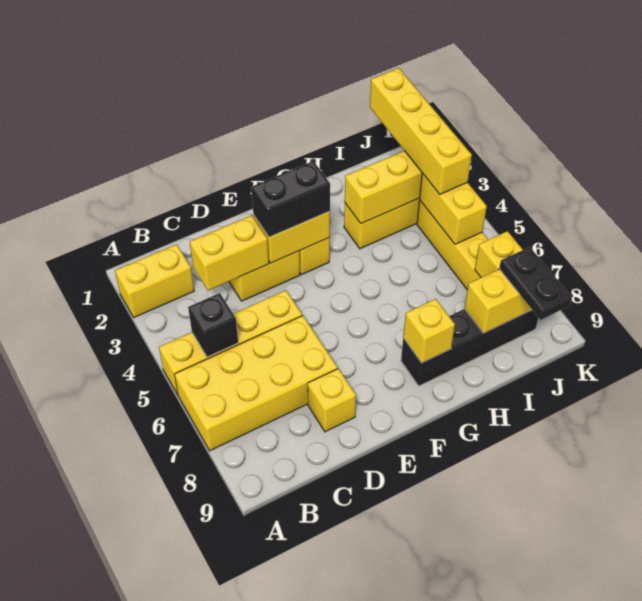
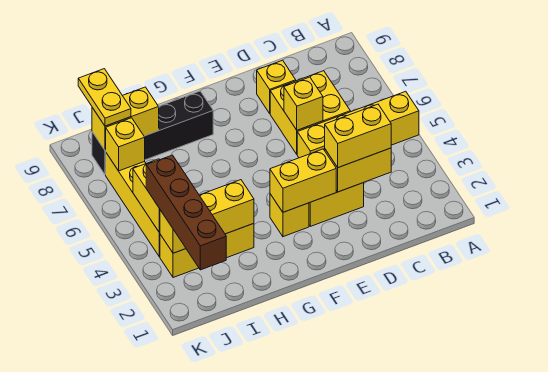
yellow brick A2:B2 level 1 -> yellow brick C3:D3 level 3
yellow brick A6:D7 level 1 -> yellow brick C6:D7 level 1
black brick B5 level 2 -> none
black brick E3:F3 level 3 -> none
yellow brick G8 level 2 -> yellow brick D6 level 2
yellow brick J1:J4 level 3 -> brown brick J1:J4 level 3
black plate J8:J9 level 3 -> yellow plate J8:J9 level 3

